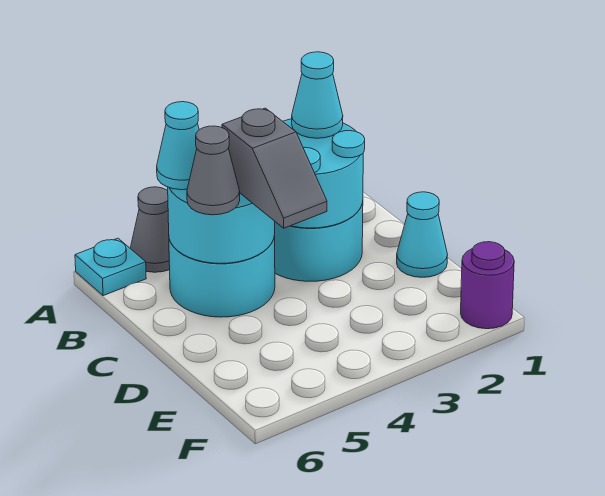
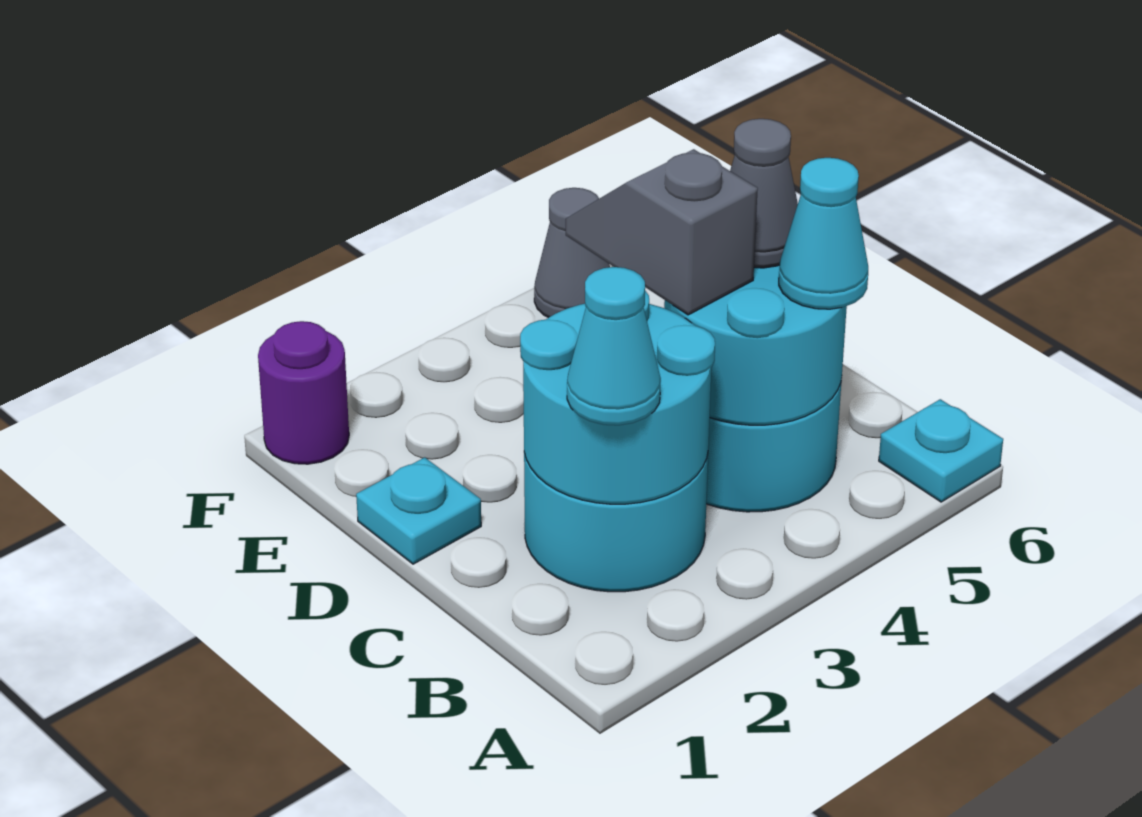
grey cone A5 level 1 -> grey cone F5 level 1
cyan cone D1 level 1 -> cyan plate D1 level 1

